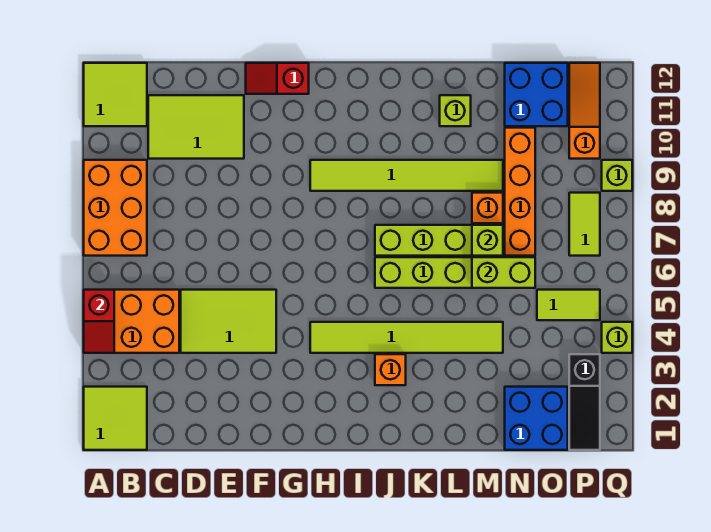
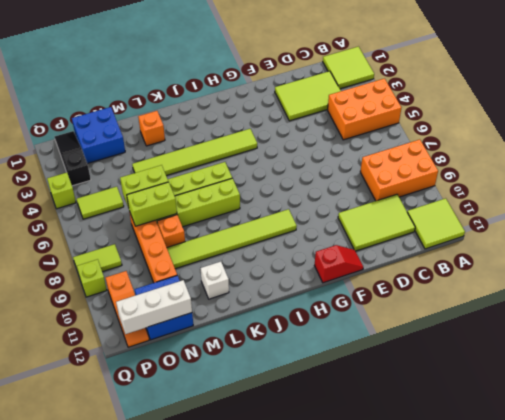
red slope A4:A5 level 2 top 5 -> none
orange brick A7:B9 level 1 -> orange brick A8:C9 level 1
lime tile D4:F5 level 1 -> lime tile C2:E3 level 1
orange brick J3 level 1 -> orange brick L2 level 1
lime brick L11 level 1 -> white brick L11 level 1
lime brick M7 level 2 -> lime brick M7:N7 level 2
none -> white brick N12:P12 level 2
lime tile P7:P8 level 1 -> lime tile P8:Q8 level 1

